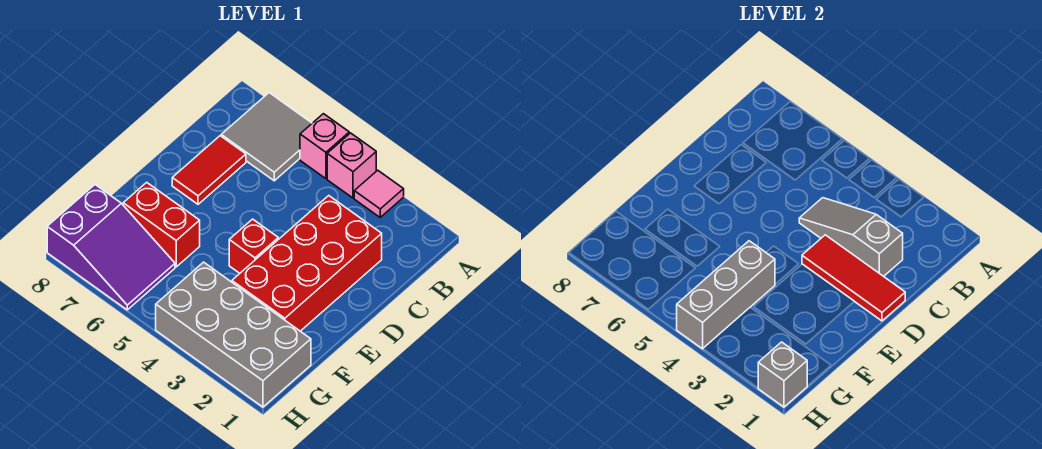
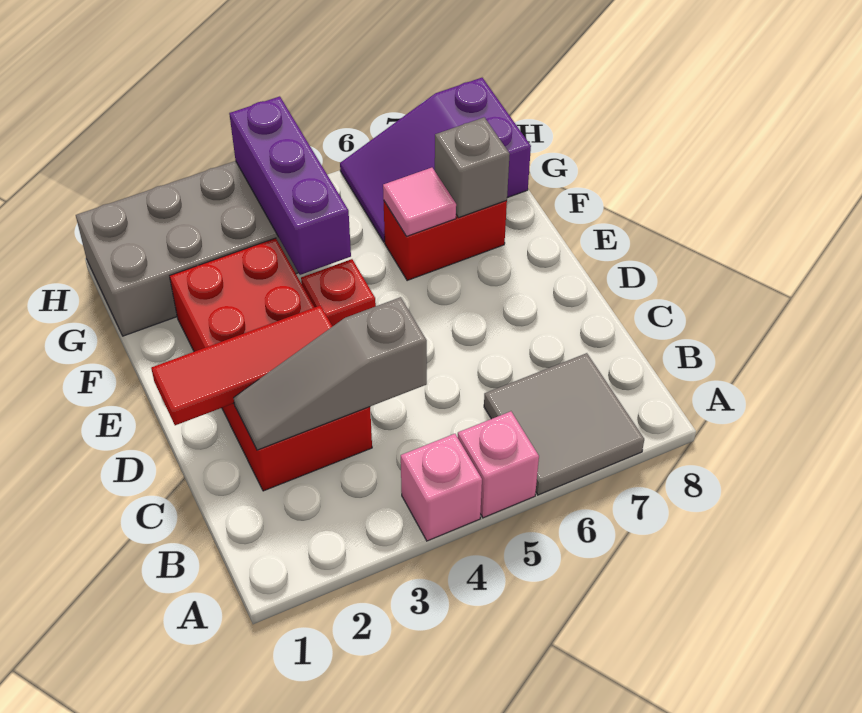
pink tile A3 level 1 -> pink tile F6 level 2
grey slope C2:C4 level 2 top 2 -> grey slope C2:C4 level 2 top 4
red tile C7:D7 level 1 -> none
grey brick F4:H4 level 2 -> purple brick F4:H4 level 2
grey brick H1 level 2 -> grey brick F7 level 2

